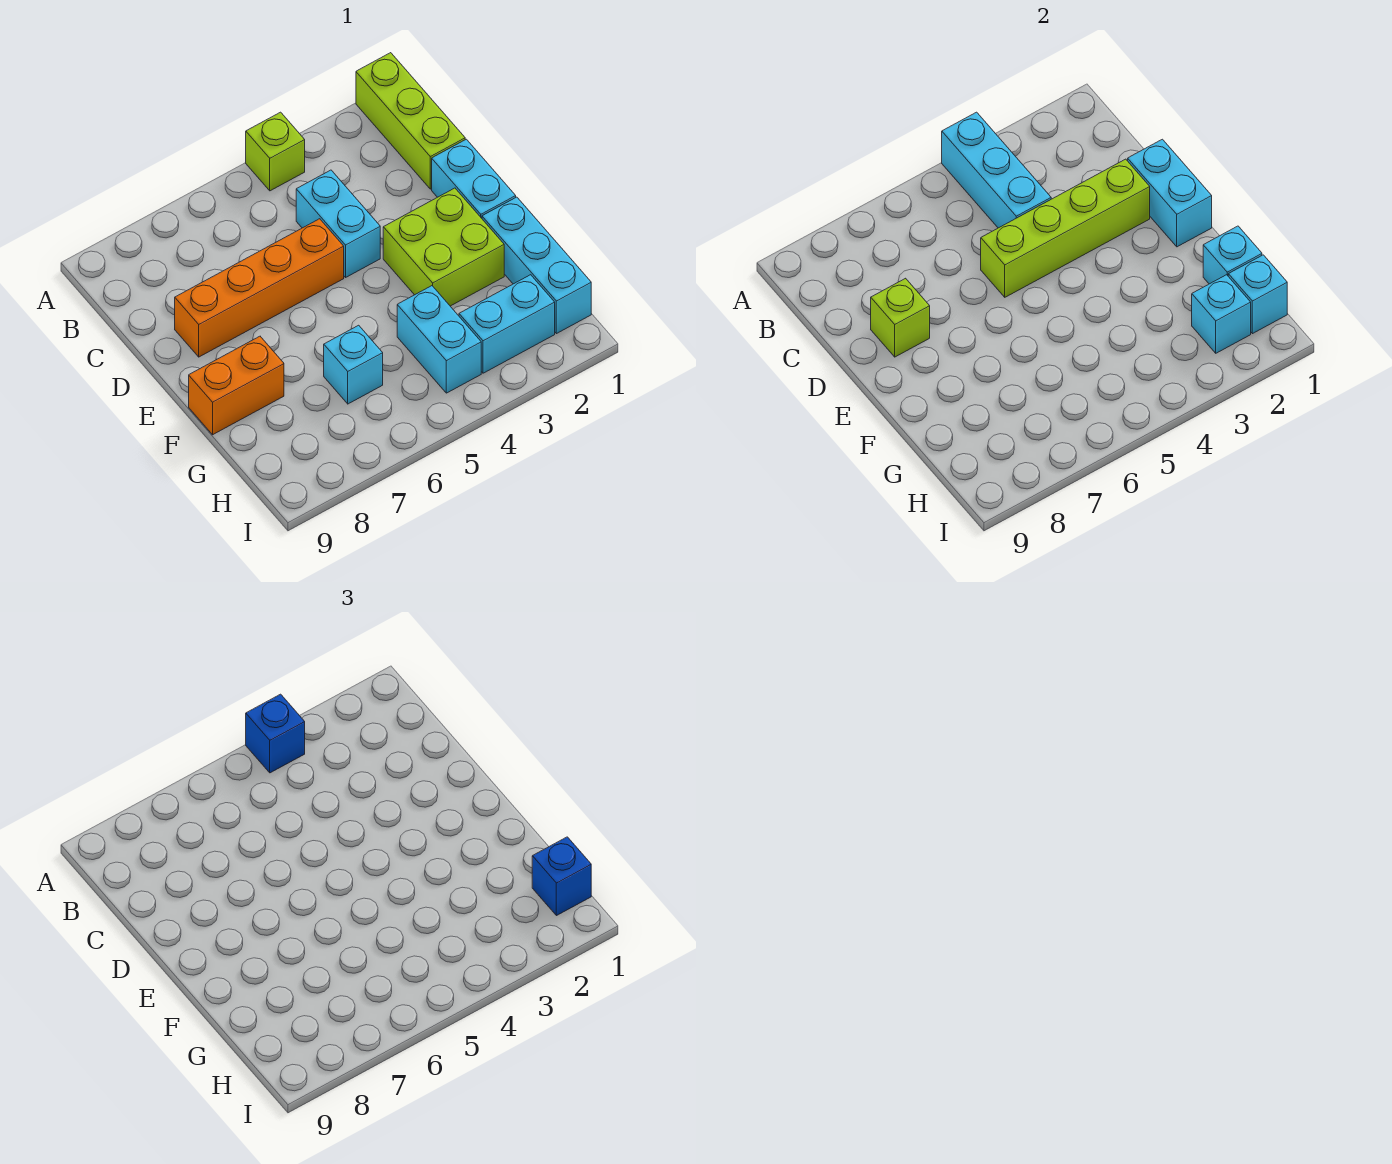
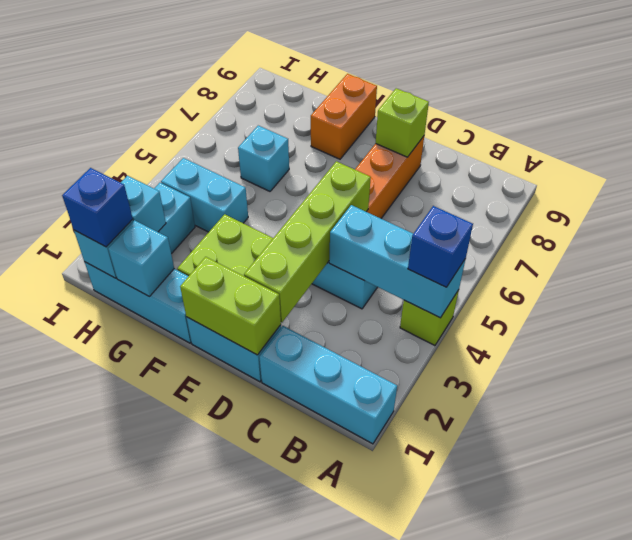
lime brick A1:C1 level 1 -> cyan brick A1:C1 level 1
cyan brick D1:E1 level 2 -> lime brick D1:E1 level 2

